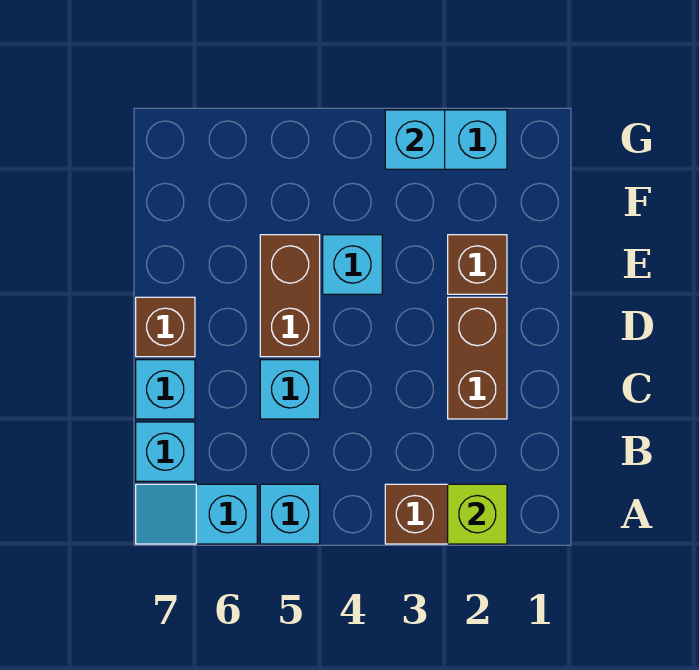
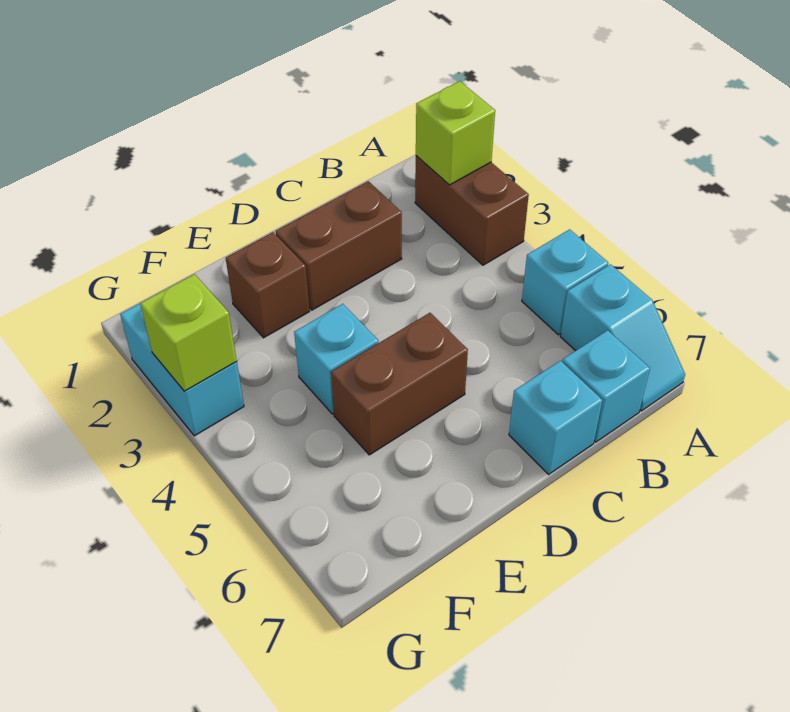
cyan brick C5 level 1 -> none
brown brick D7 level 1 -> none
cyan brick G3 level 2 -> lime brick G3 level 2

